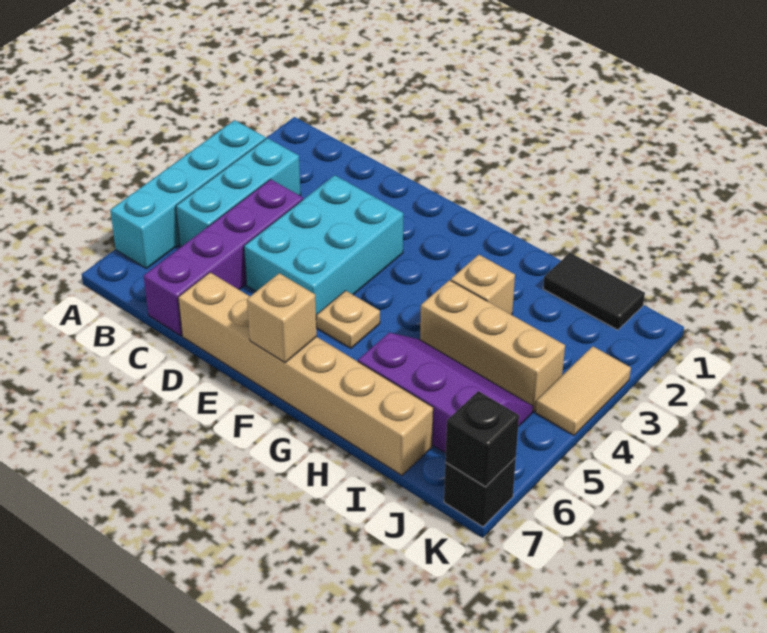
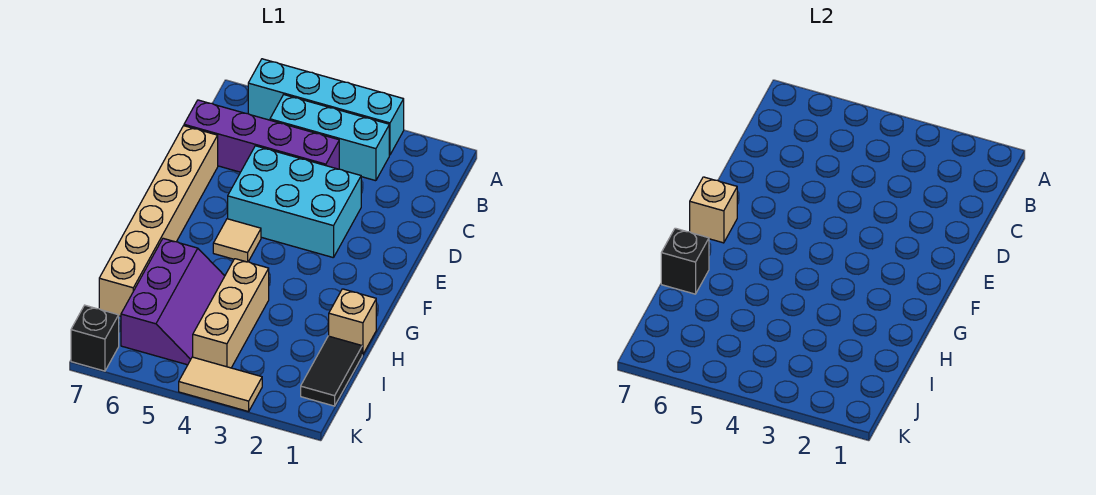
tan plate F5 level 1 -> tan tile F5 level 1
tan brick H3 level 1 -> tan brick H1 level 1
black brick K7 level 2 -> black brick H7 level 2

